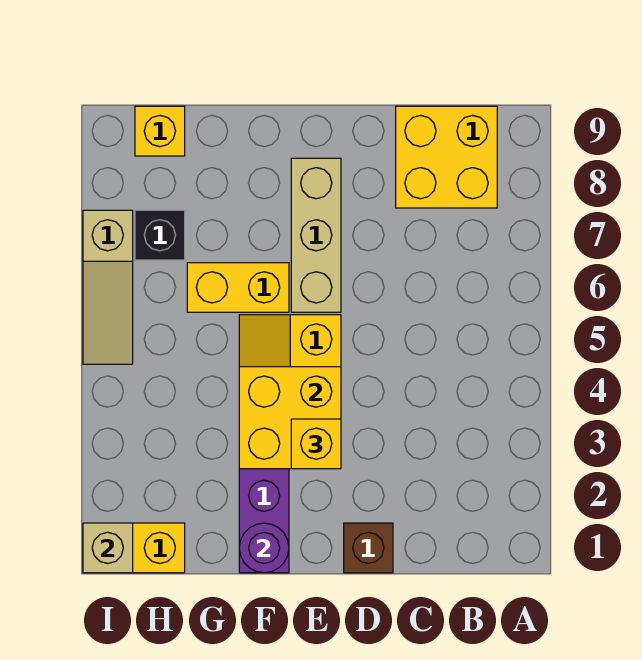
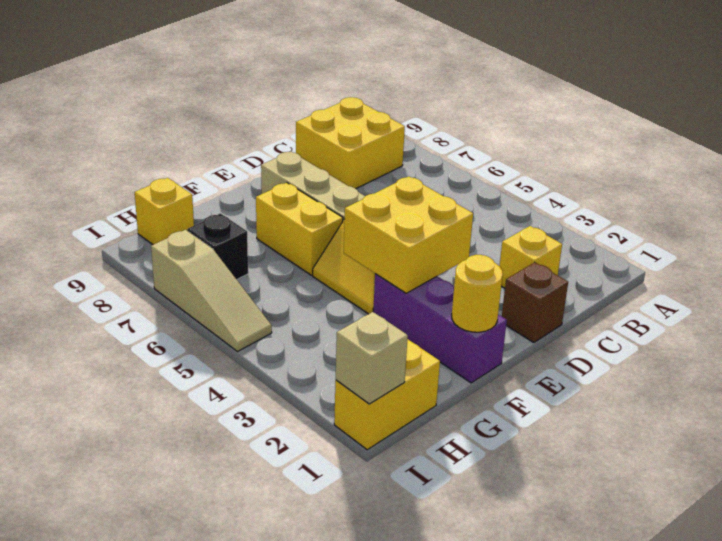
yellow brick E3 level 3 -> yellow brick C2 level 1
purple round brick F1 level 2 -> yellow round brick F1 level 2
yellow brick F6:G6 level 1 -> yellow brick F6:F7 level 1

